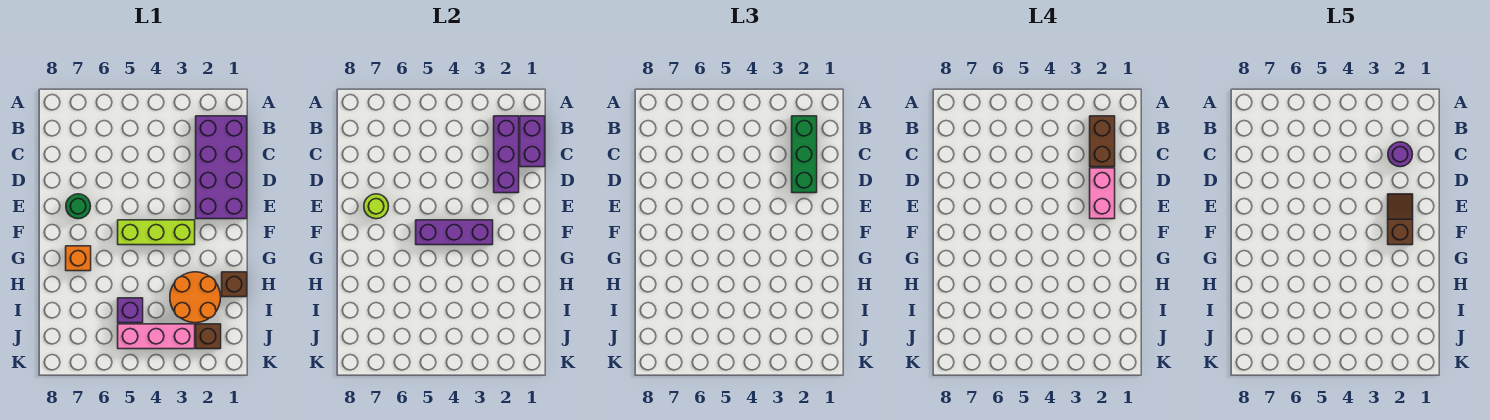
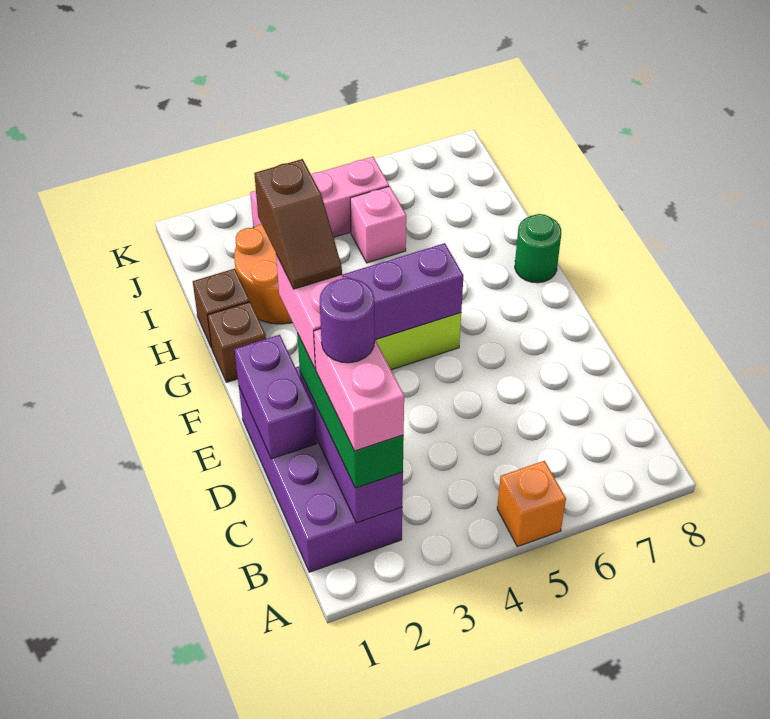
purple brick B1:C1 level 2 -> purple brick D1:E1 level 2
brown brick B2:C2 level 4 -> pink brick B2:C2 level 4
green round brick E7 level 1 -> green round brick G8 level 1
lime round brick E7 level 2 -> none
orange brick G7 level 1 -> orange brick A5 level 1
purple brick I5 level 1 -> pink brick I5 level 1
brown brick J2 level 1 -> brown brick G1 level 1

